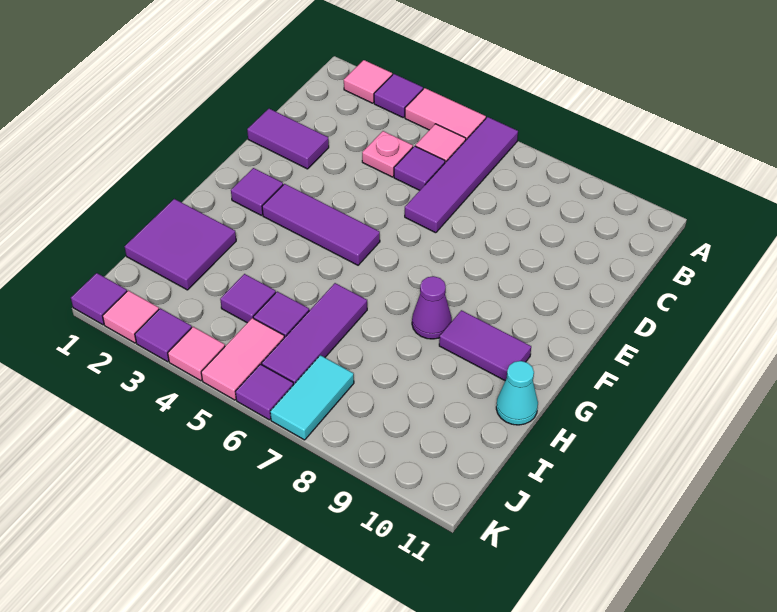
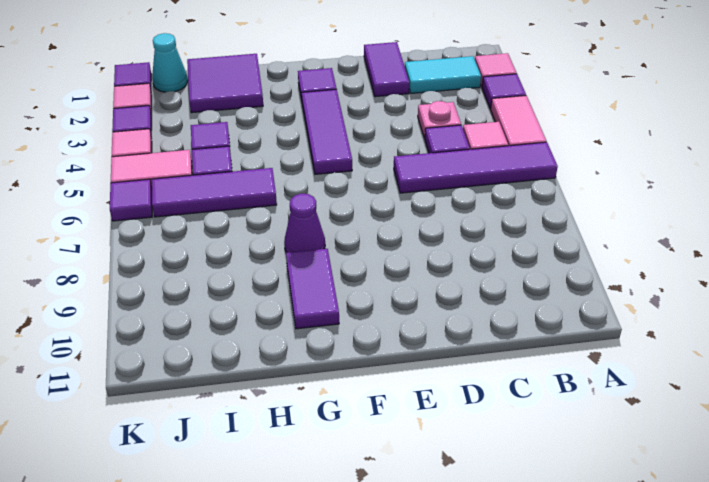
cyan cone H11 level 1 -> cyan cone J1 level 1
cyan tile J7:K7 level 1 -> cyan tile B2:C2 level 1

